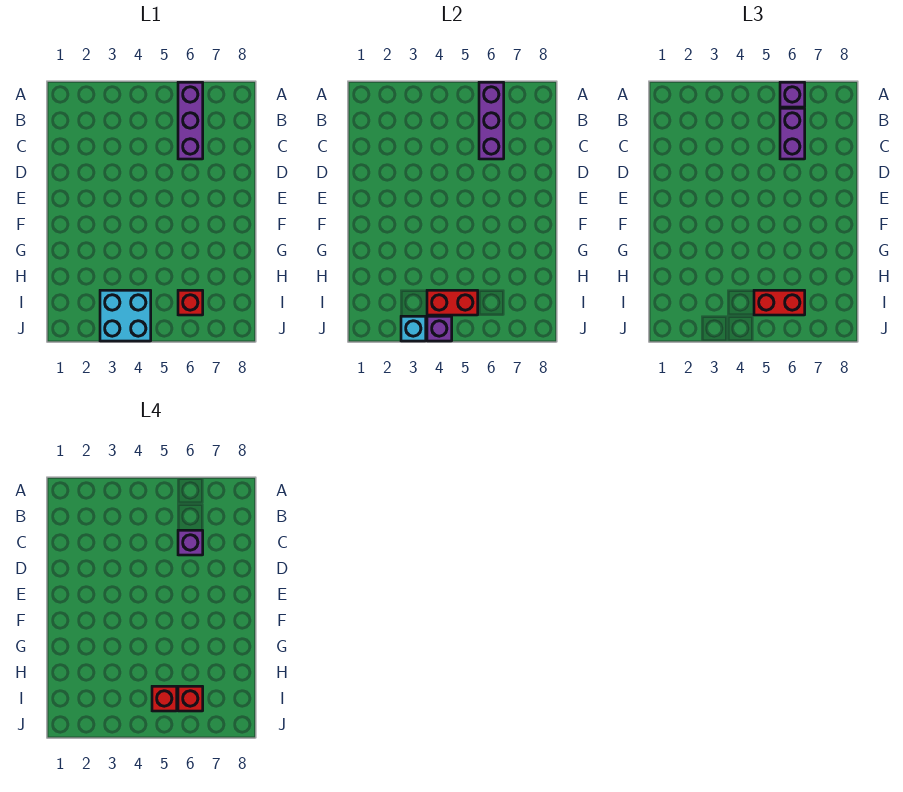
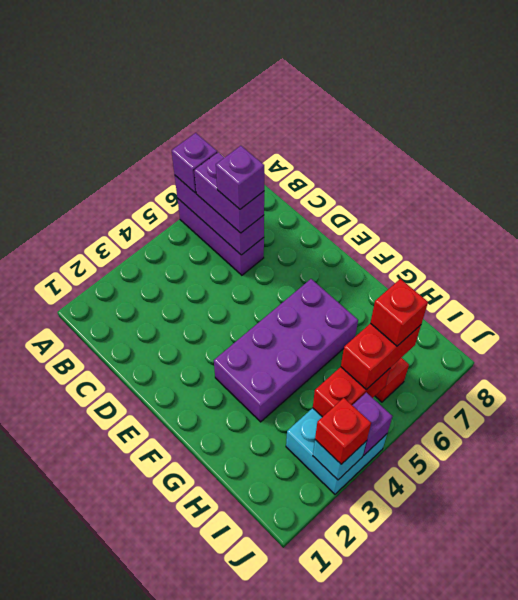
none -> purple brick F3:G6 level 1
red brick I5 level 4 -> red brick J3 level 3

